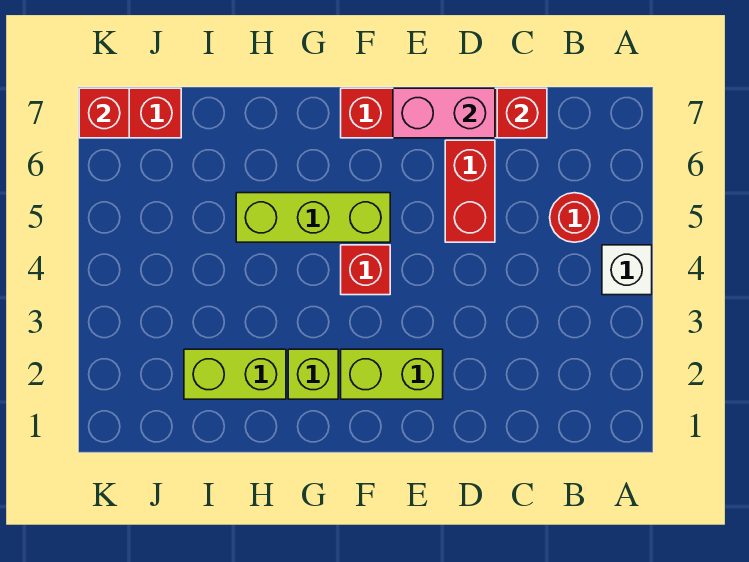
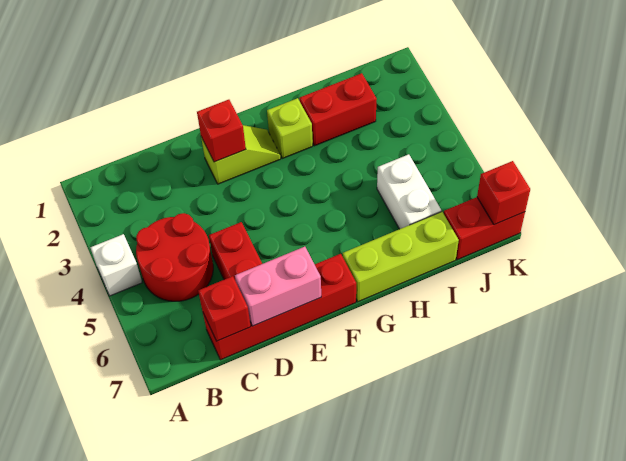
red round brick B5 level 1 -> red round brick B4:C5 level 1
lime brick E2:F2 level 1 -> lime slope E2:F2 level 1 top E
red brick F4 level 1 -> red brick E2 level 2
lime brick F5:H5 level 1 -> lime brick G7:I7 level 1
lime brick H2:I2 level 1 -> red brick H2:I2 level 1
none -> white brick I5:I6 level 1

